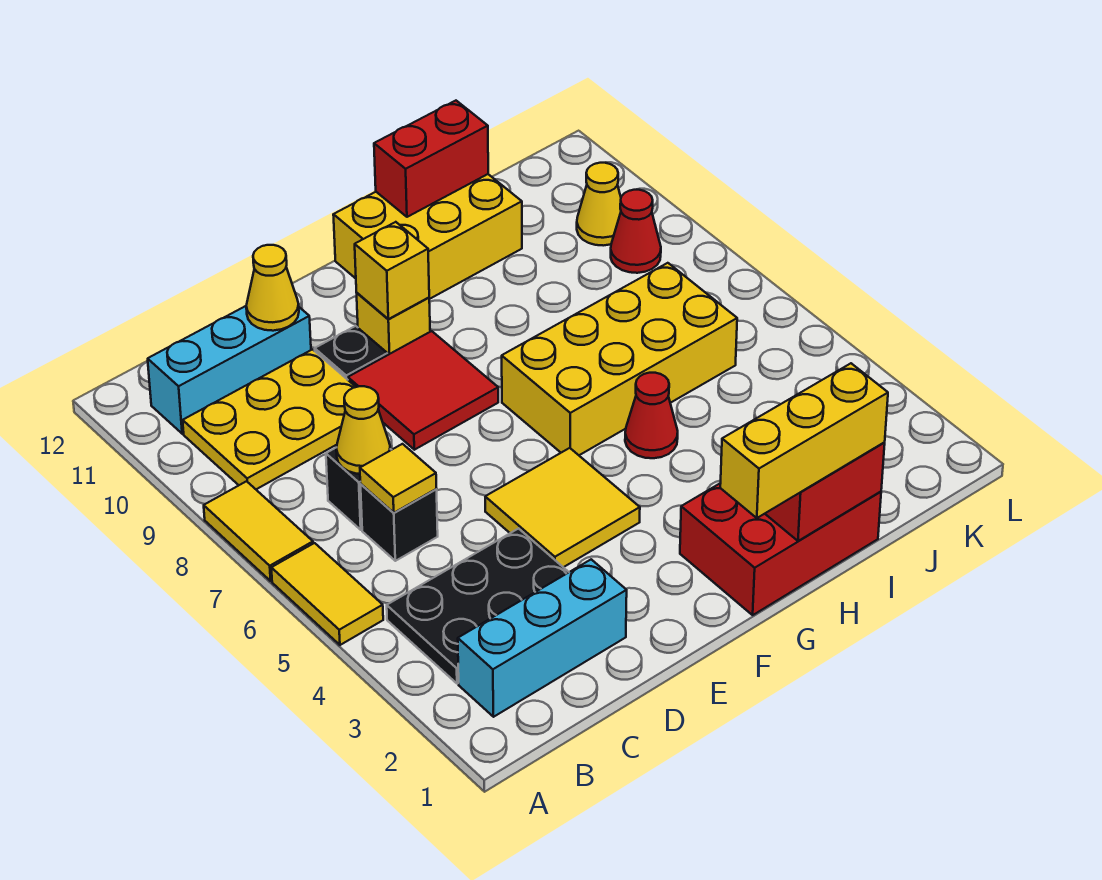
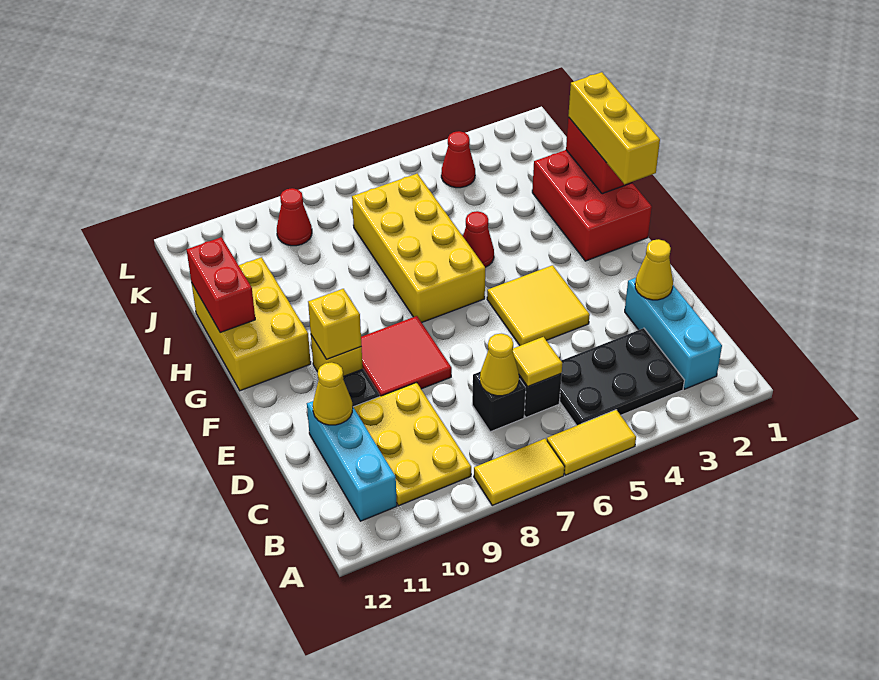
black plate B3:D4 level 1 -> black plate B3:C5 level 1
none -> red cone K4 level 1
yellow cone K10 level 1 -> yellow cone D2 level 2

